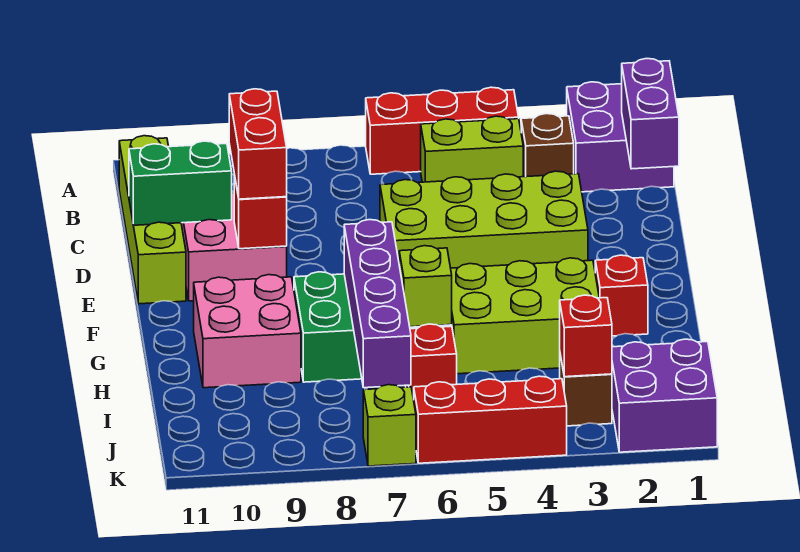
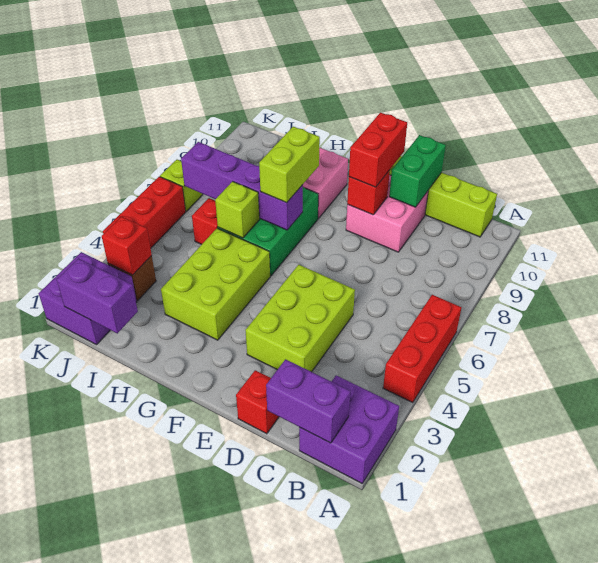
brown brick B3 level 1 -> none
lime brick B4:B5 level 1 -> lime brick G7:G8 level 3
lime brick D3:E6 level 1 -> lime brick D3:E5 level 1
red brick D9:E9 level 3 -> red brick E9:E10 level 3
red brick G2 level 1 -> red brick D1 level 1
none -> purple brick I1:J1 level 2

